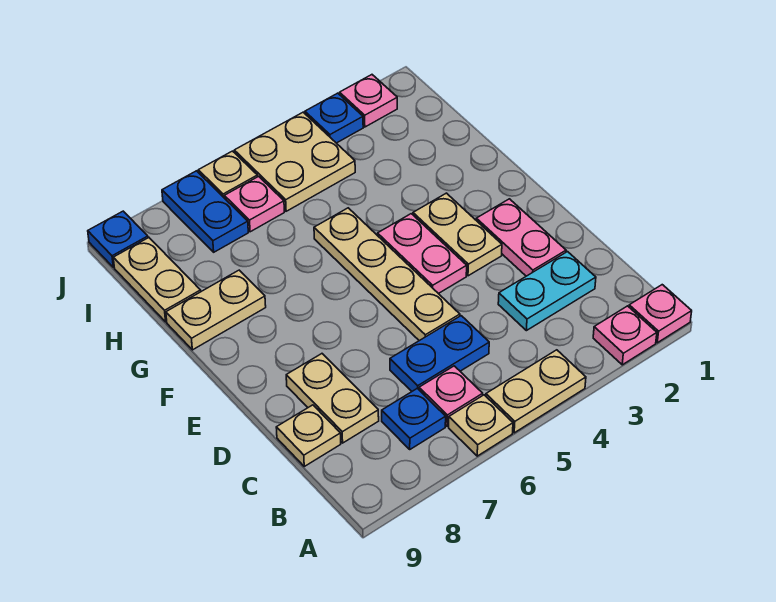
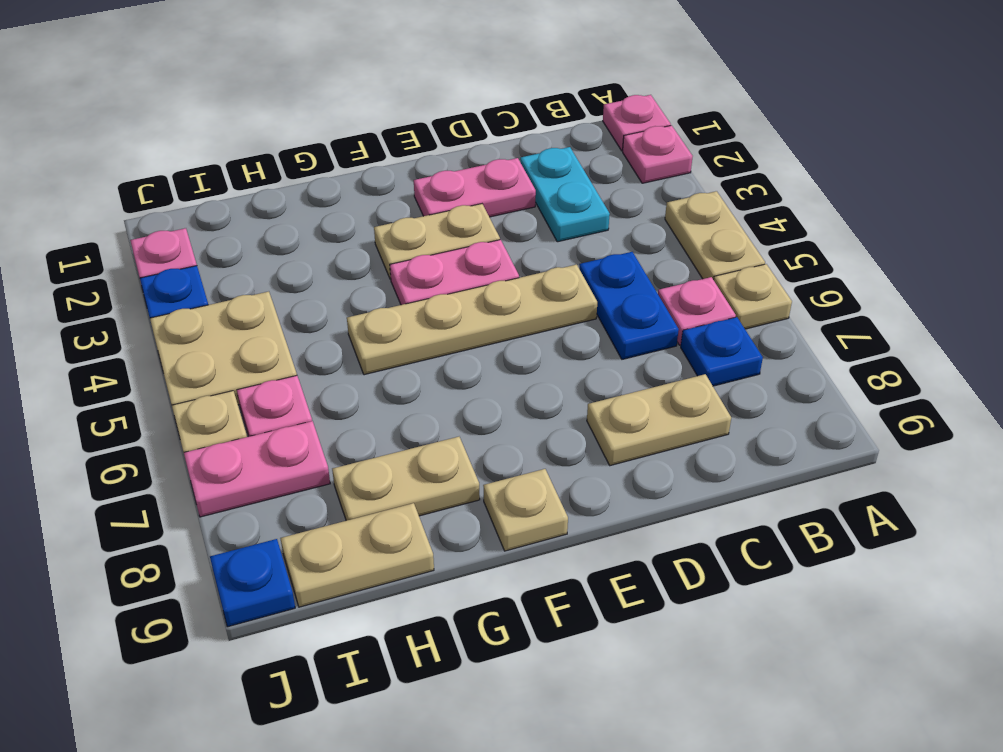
tan plate C9 level 1 -> tan plate F9 level 1
tan plate G8:G9 level 1 -> tan plate G8:H8 level 1
blue plate I7:J7 level 1 -> pink plate I7:J7 level 1

